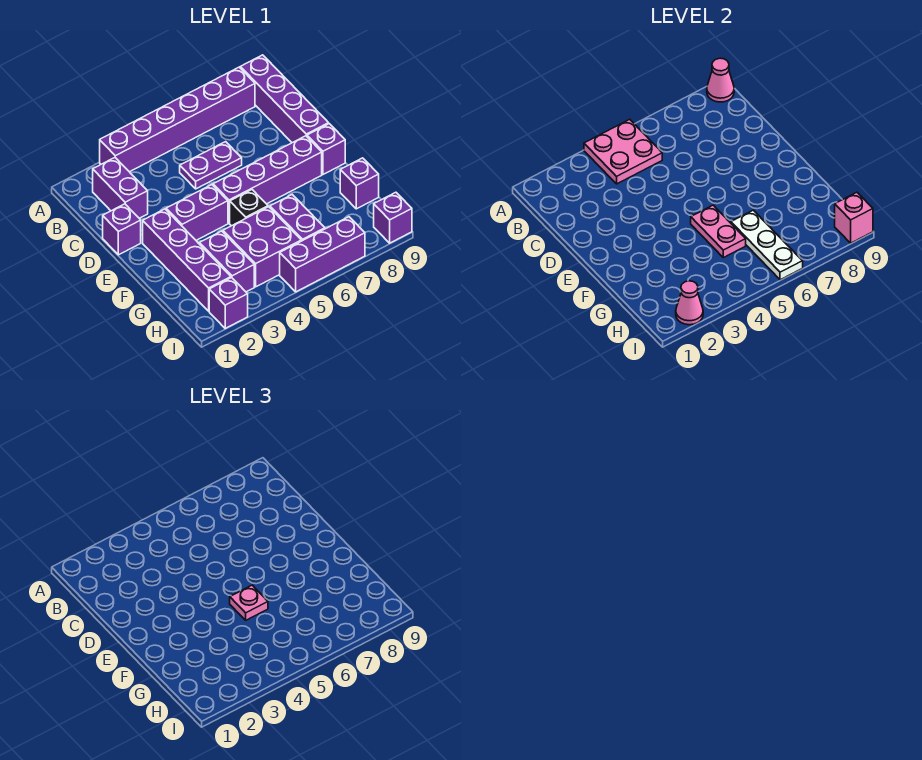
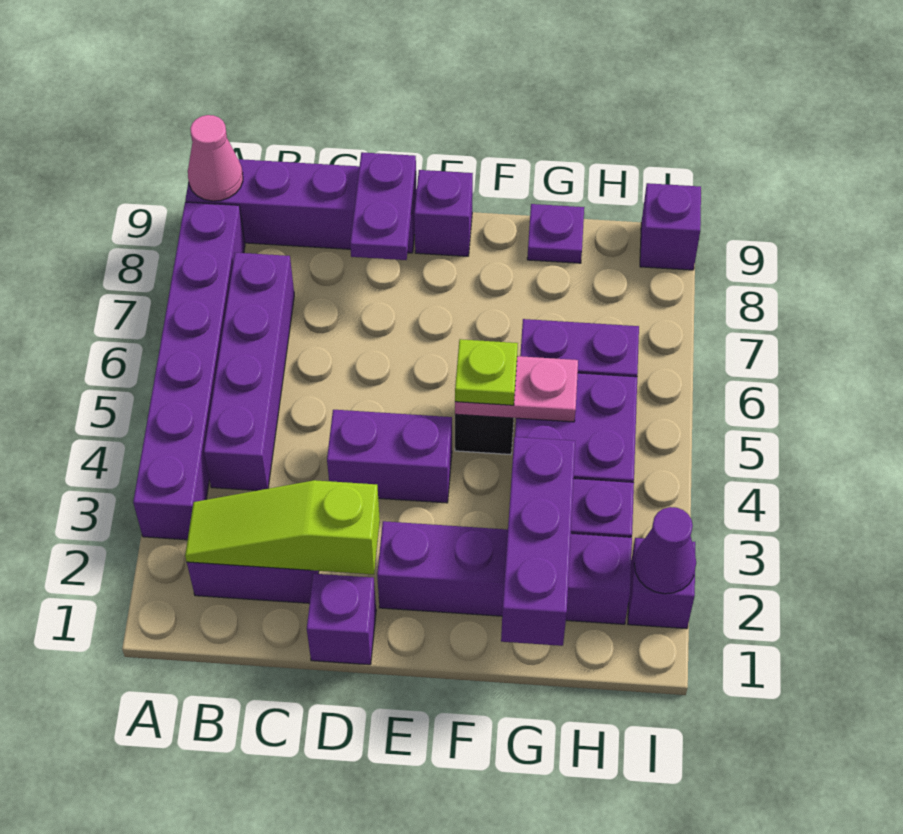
pink plate A4:B5 level 2 -> none
none -> lime slope B2:D2 level 2 top D
purple plate C5:C6 level 1 -> purple plate D8:D9 level 2
purple brick E3:E4 level 1 -> purple brick D4:E4 level 1
purple brick E5:E8 level 1 -> purple brick B4:B7 level 1
pink plate F5 level 3 -> lime plate F5 level 3
white plate G6:I6 level 2 -> none
purple brick G9 level 1 -> purple plate G9 level 1
pink cone I2 level 2 -> purple cone I2 level 2
purple brick I5:I7 level 1 -> purple brick G1:G3 level 2
pink brick I9 level 2 -> none

